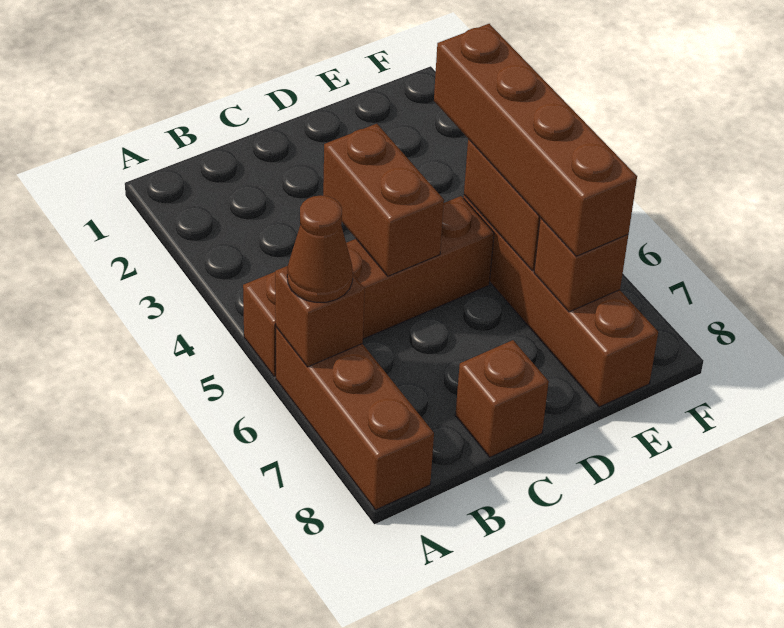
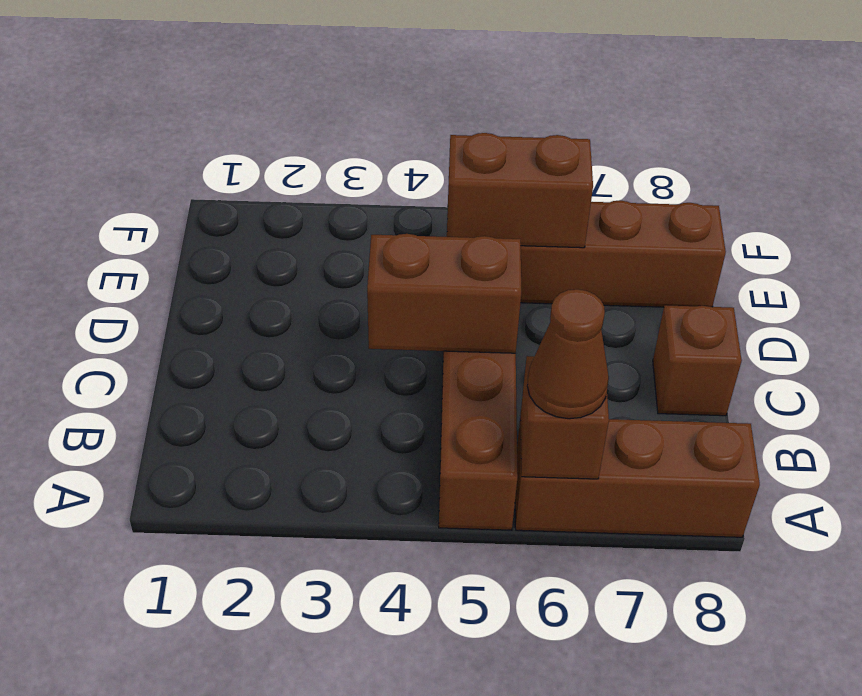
brown brick E4:E7 level 3 -> none
brown brick E7 level 2 -> none

